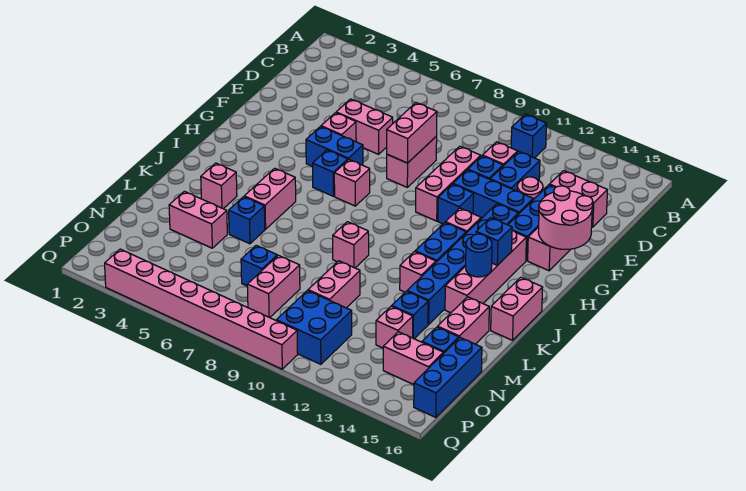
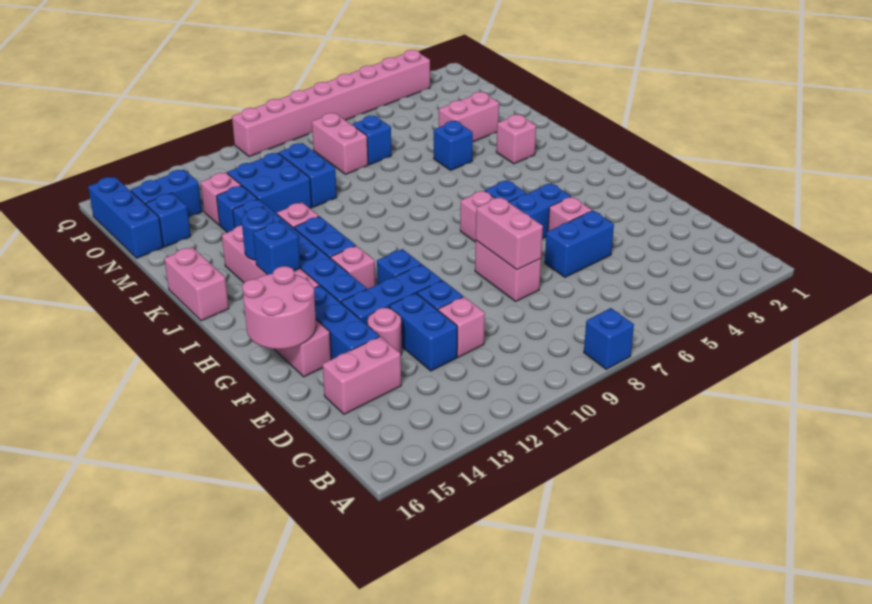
blue brick B11 level 1 -> blue brick A8 level 1
pink brick E5:E6 level 1 -> blue brick E5:E6 level 1
pink brick E10:G10 level 1 -> none
pink brick J5:K5 level 1 -> none
pink brick K9 level 1 -> none
pink brick L15:M15 level 1 -> none
pink brick M10:N10 level 1 -> blue brick M10:N10 level 1
blue brick O10:P11 level 1 -> blue brick M11:N12 level 1
pink brick O14:O15 level 1 -> blue brick O14:O15 level 1

